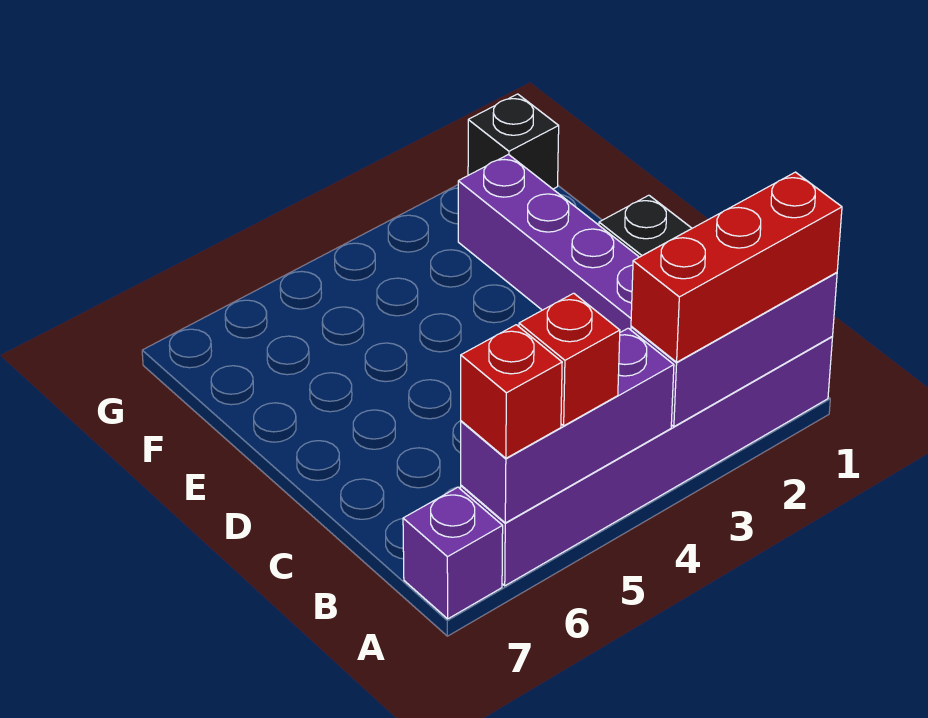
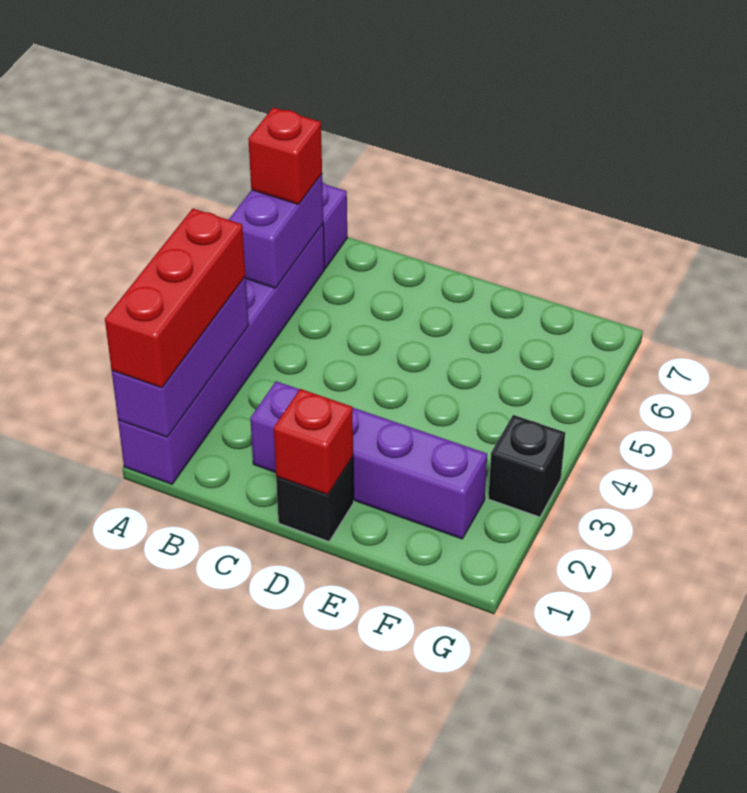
purple brick A4:A6 level 2 -> purple brick A5:A6 level 2
red brick A5 level 3 -> red brick D1 level 2
black brick G1 level 1 -> black brick G3 level 1

